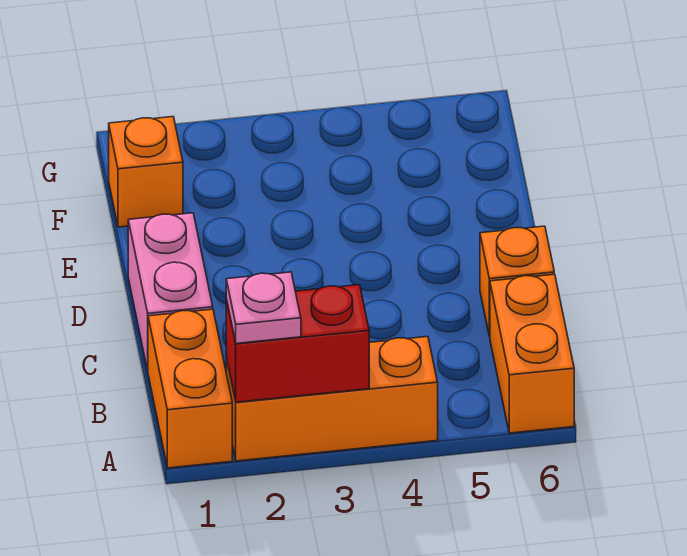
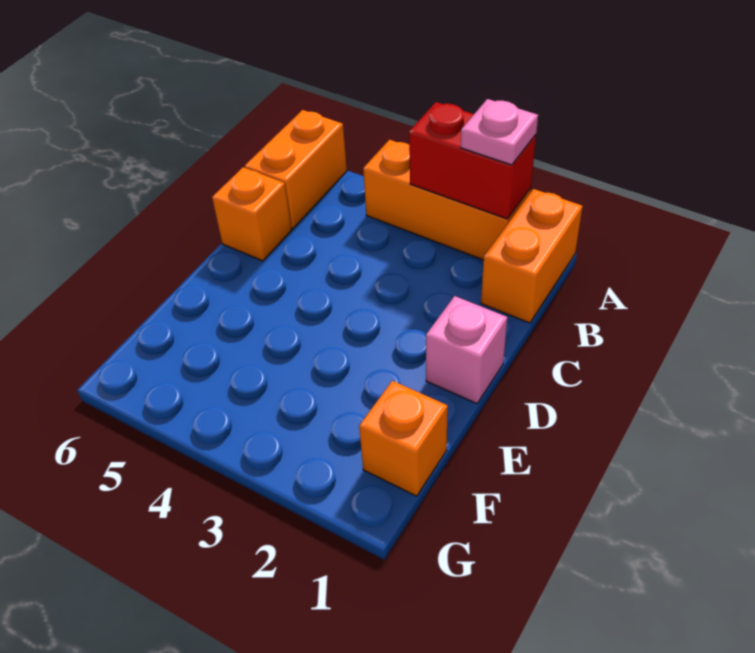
pink brick C1:D1 level 1 -> pink brick D1 level 1

